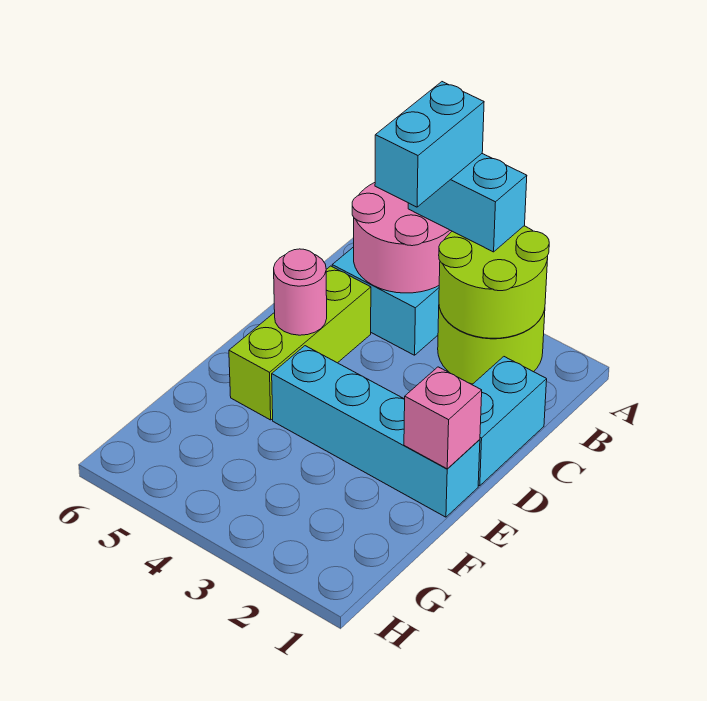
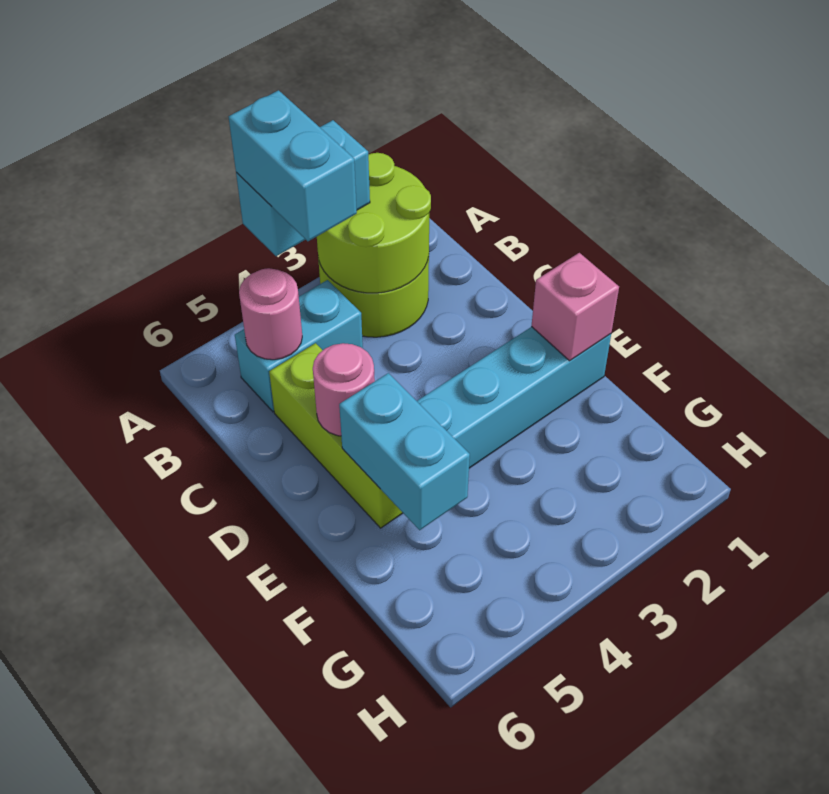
pink round brick A4:B5 level 2 -> pink round brick B5 level 2
cyan brick C1:D1 level 1 -> cyan brick E5:F5 level 2

